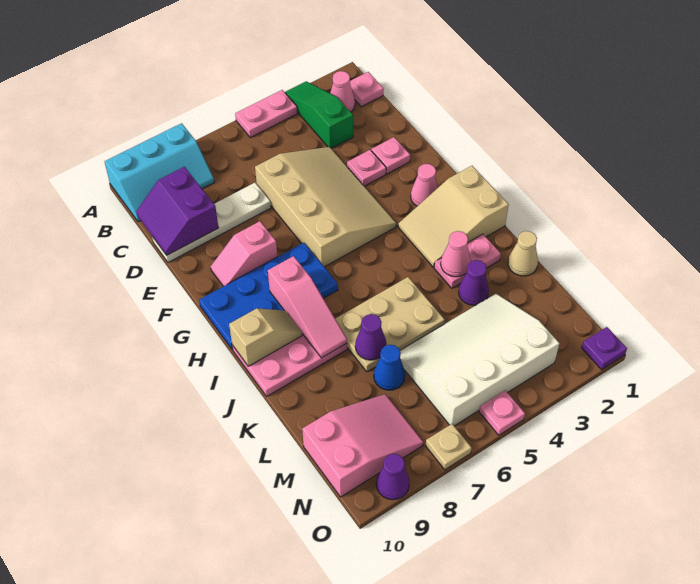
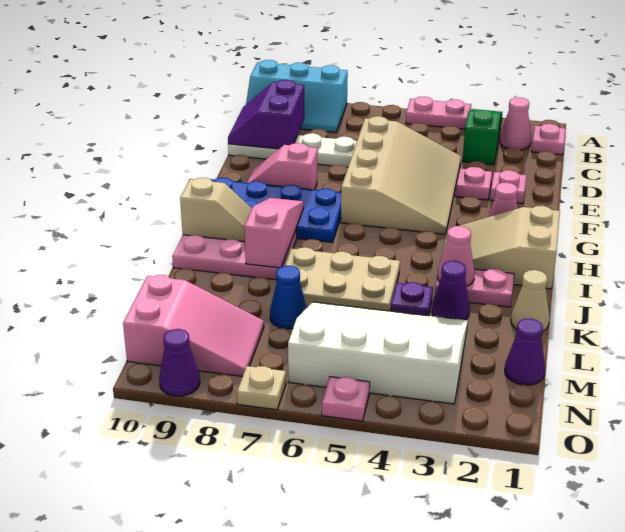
pink slope H8:J8 level 2 top H -> pink slope H8:J8 level 2 top J
purple cone K7 level 2 -> purple cone M1 level 1
purple plate O1 level 1 -> purple plate K4 level 1

